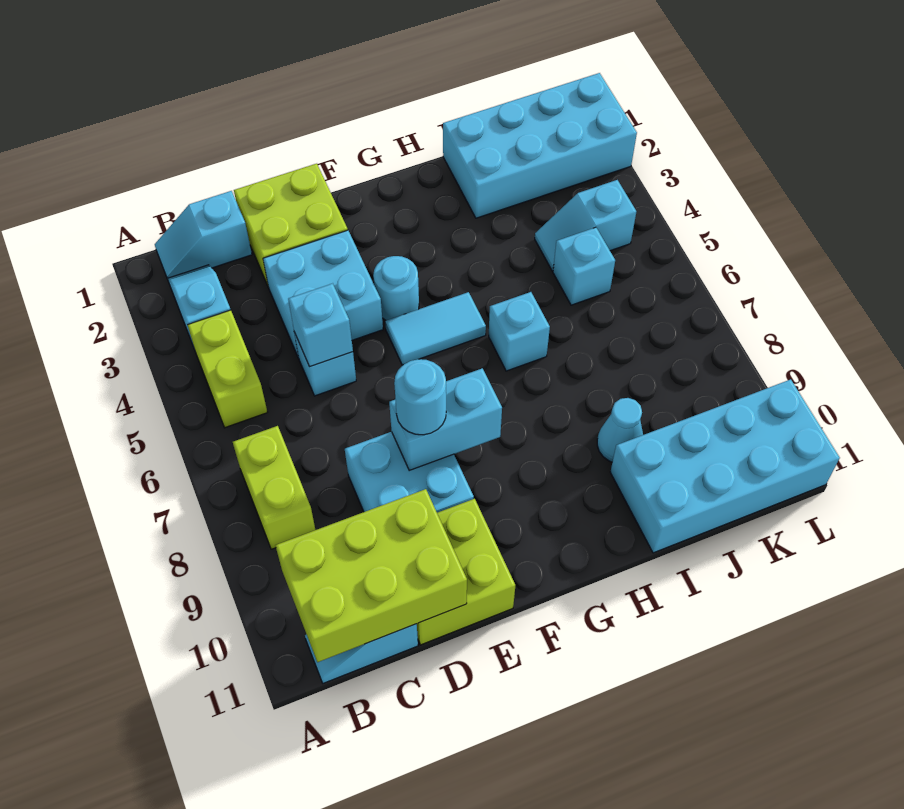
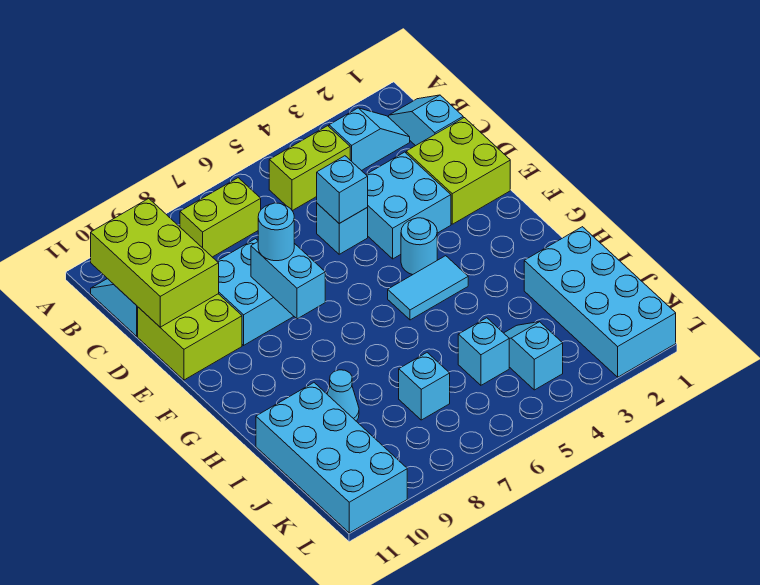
cyan tile F5:G5 level 1 -> cyan tile G4:G5 level 1
cyan brick H6 level 1 -> cyan brick J7 level 1

